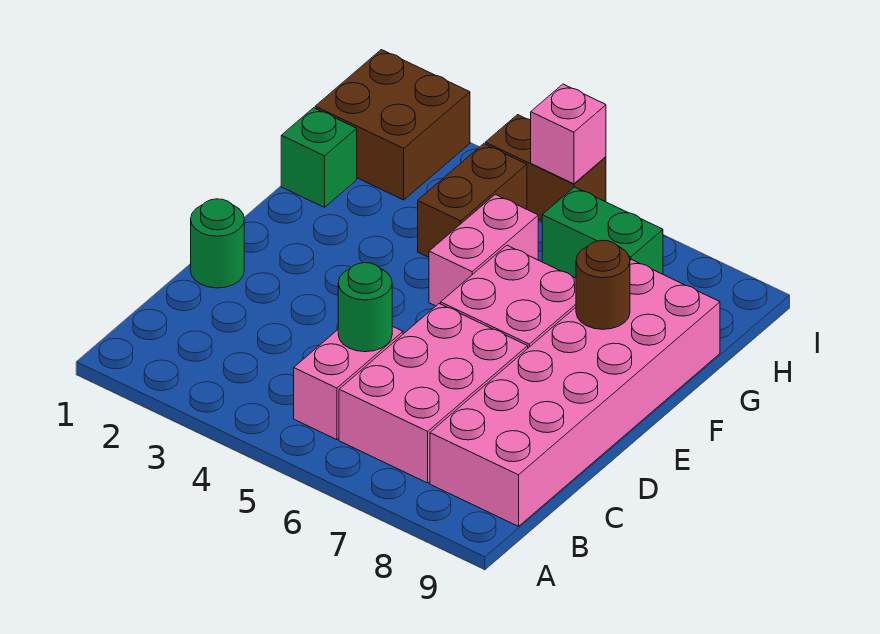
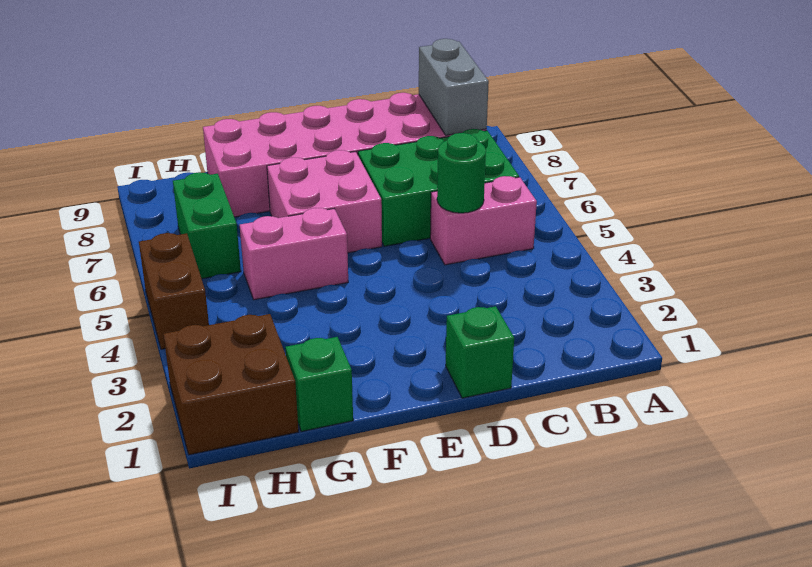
pink brick B6:D7 level 1 -> green brick B6:D7 level 1
none -> grey brick B8:B9 level 2
green round brick D1 level 1 -> green brick D1 level 1
brown round brick F8 level 2 -> none
brown brick G4:H4 level 1 -> none
pink brick I5 level 2 -> none

